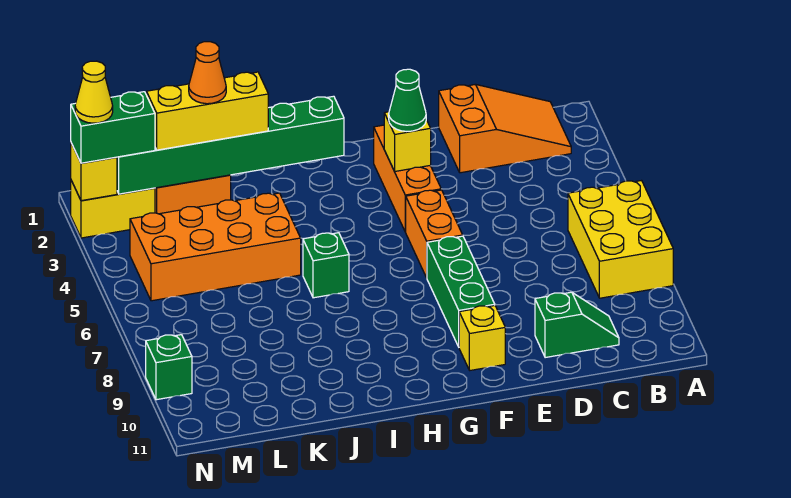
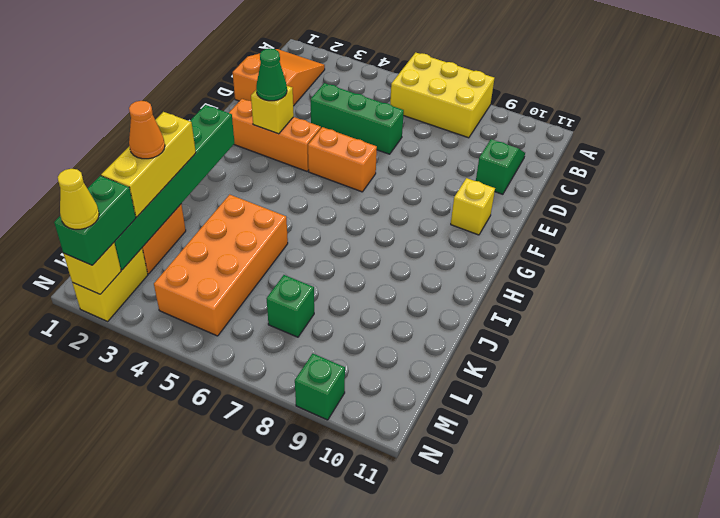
green brick F7:F9 level 1 -> green brick D4:D6 level 1
green brick I6 level 1 -> green brick L7 level 1

